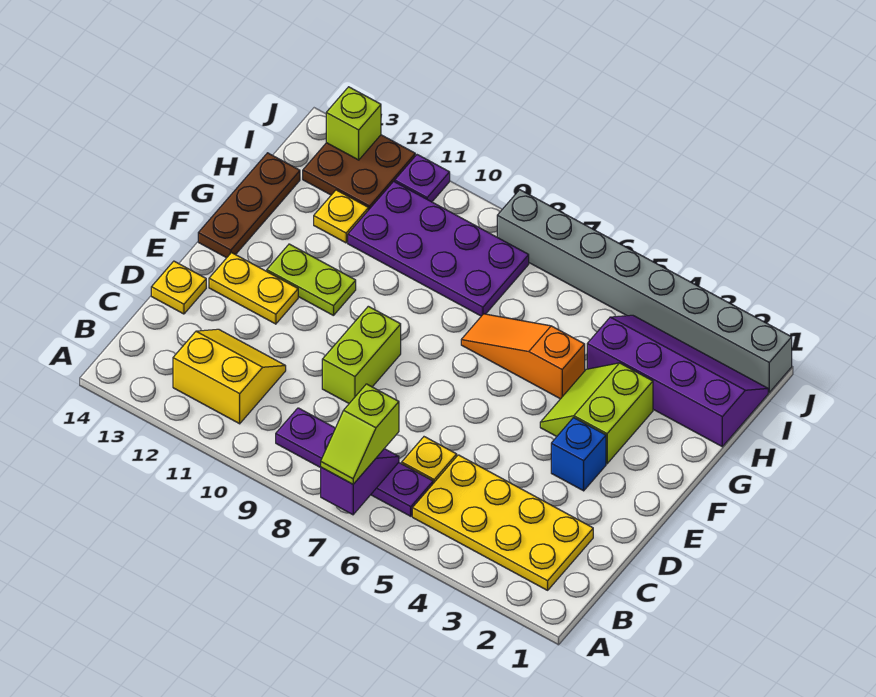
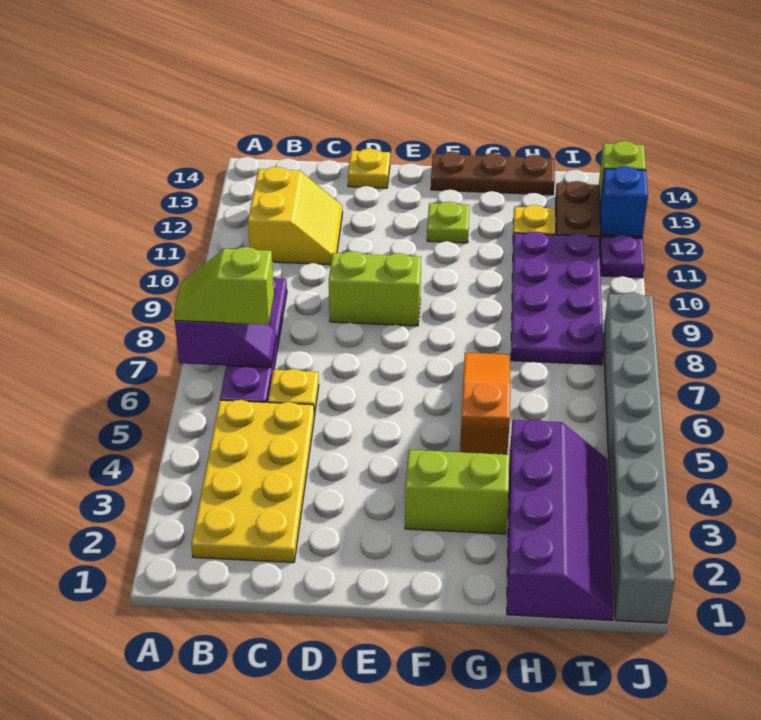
blue brick E3 level 1 -> blue brick J12 level 2
yellow plate E12:E13 level 1 -> none
lime plate F11:F12 level 1 -> lime plate F12 level 1

